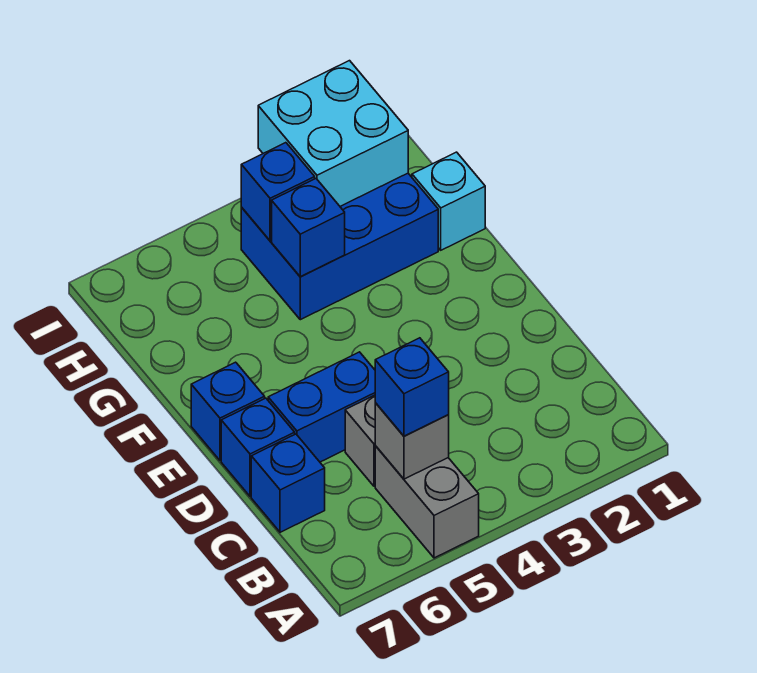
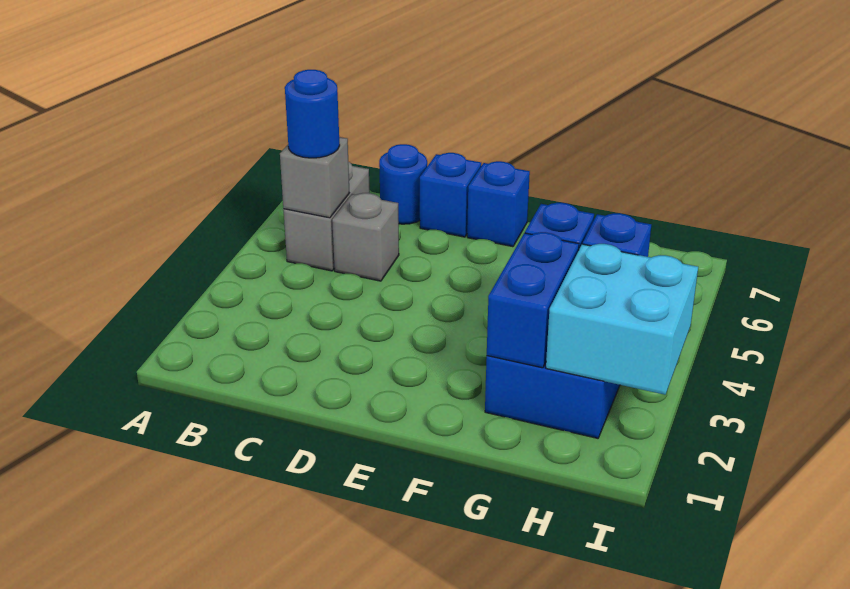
grey brick A5:B5 level 1 -> grey brick B5:B6 level 1
blue brick B5 level 3 -> blue round brick B5 level 3
blue brick C7 level 1 -> blue round brick C7 level 1
blue brick D5:D6 level 1 -> blue brick G2:G3 level 2
cyan brick G1 level 1 -> none

